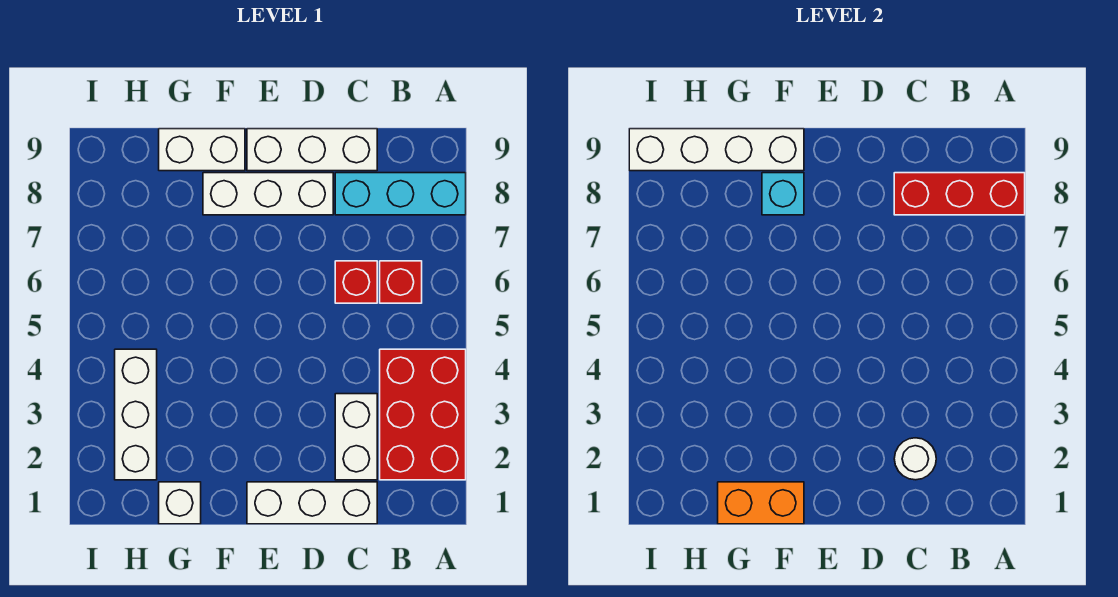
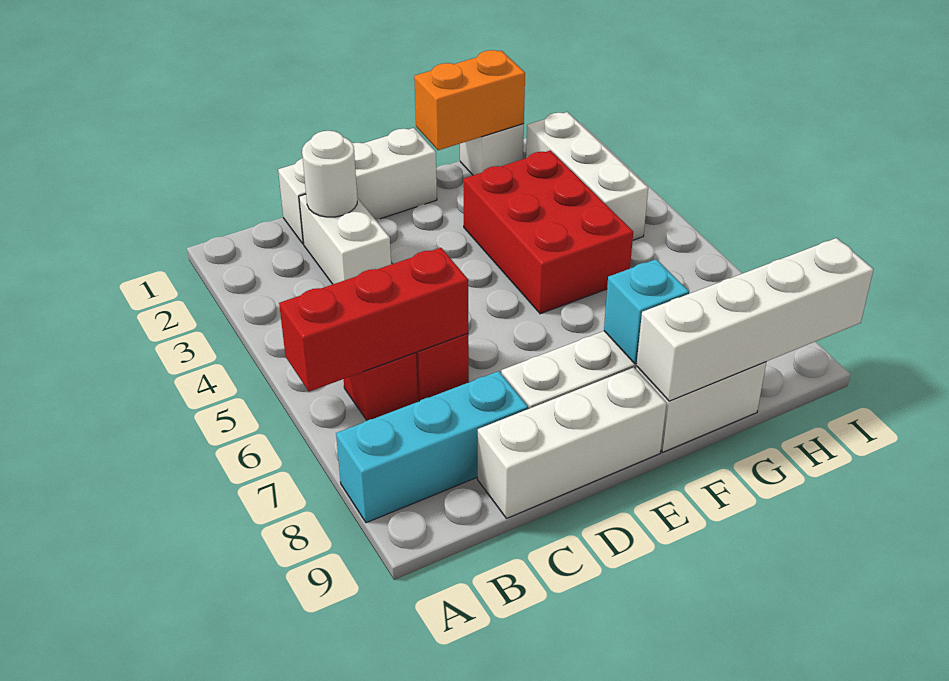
red brick A2:B4 level 1 -> red brick F3:G5 level 1
red brick A8:C8 level 2 -> red brick A6:C6 level 2

